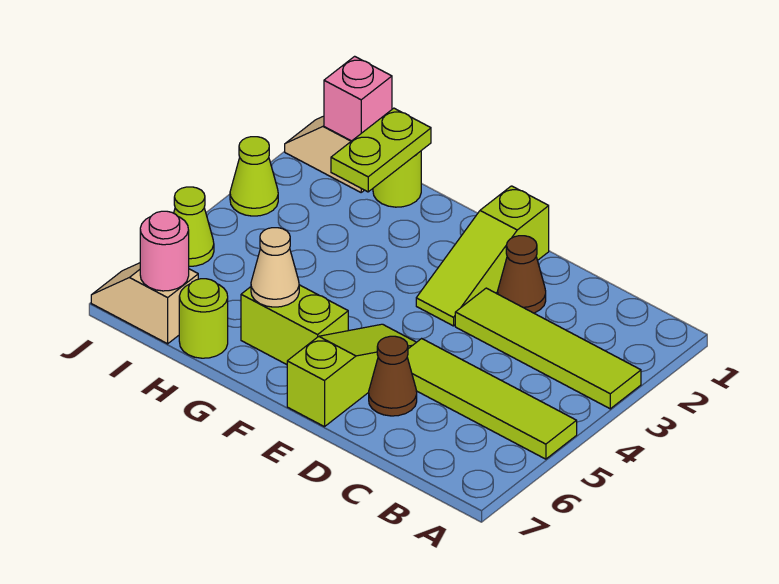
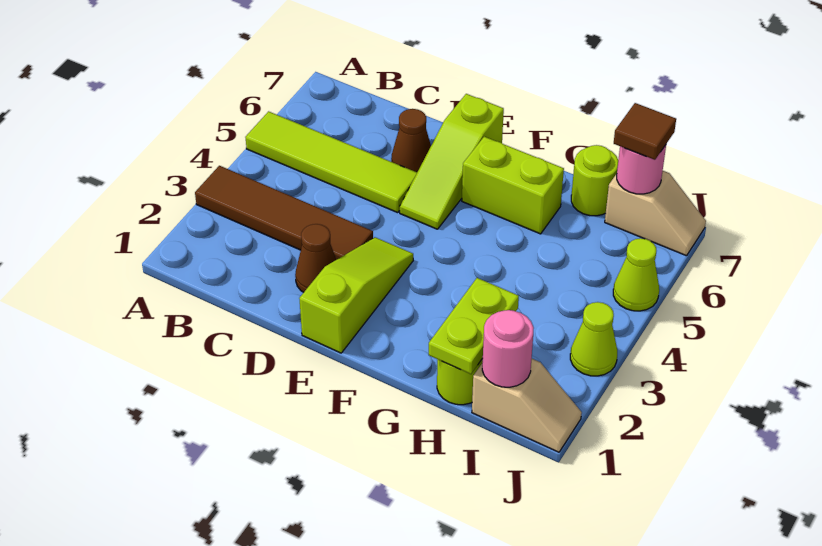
lime tile A3:D3 level 1 -> brown tile A3:D3 level 1
tan cone G6 level 2 -> none
pink brick I1 level 2 -> pink round brick I1 level 2
none -> brown tile I7 level 3

